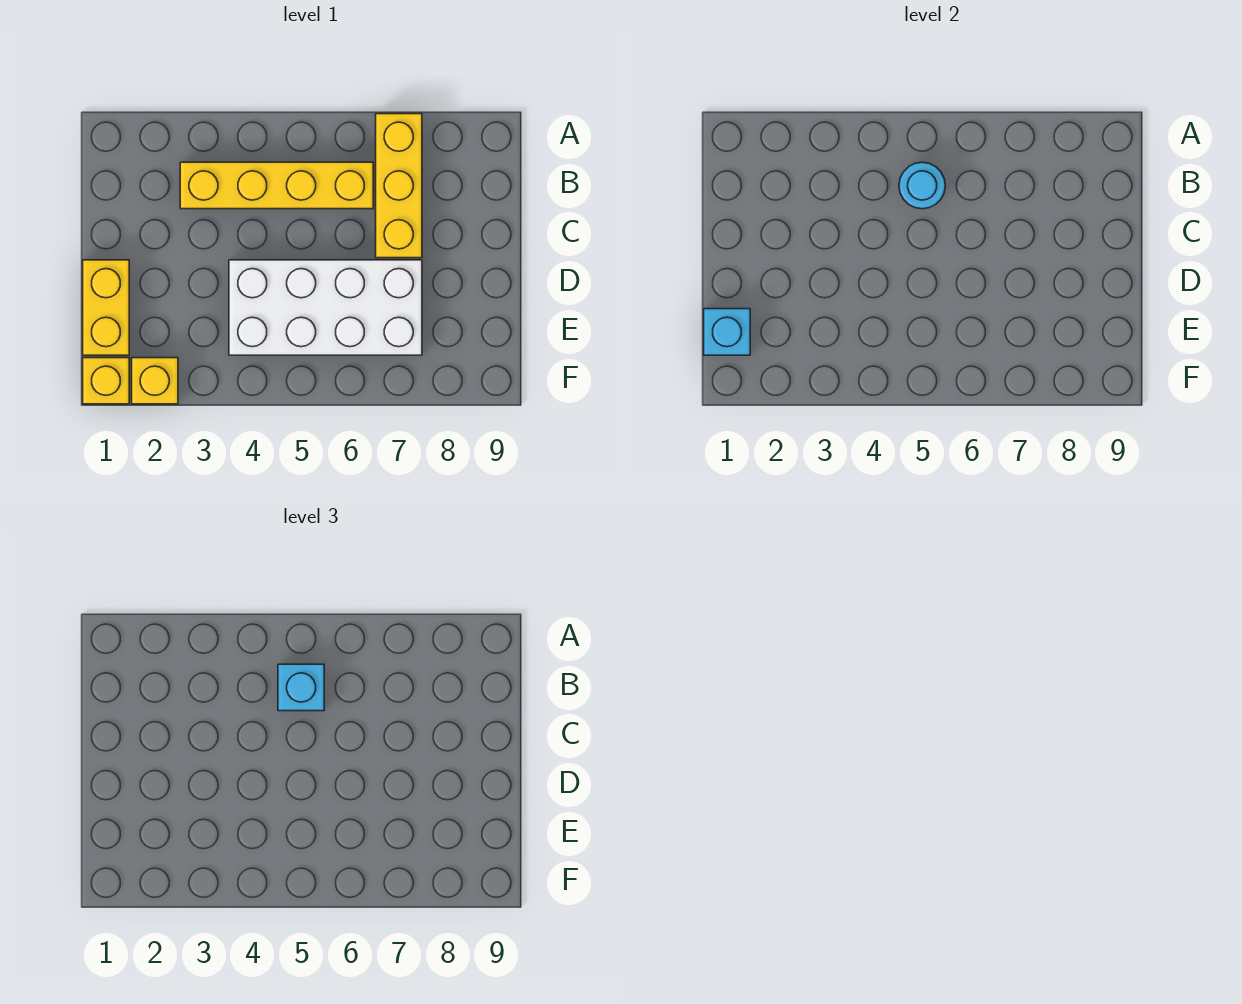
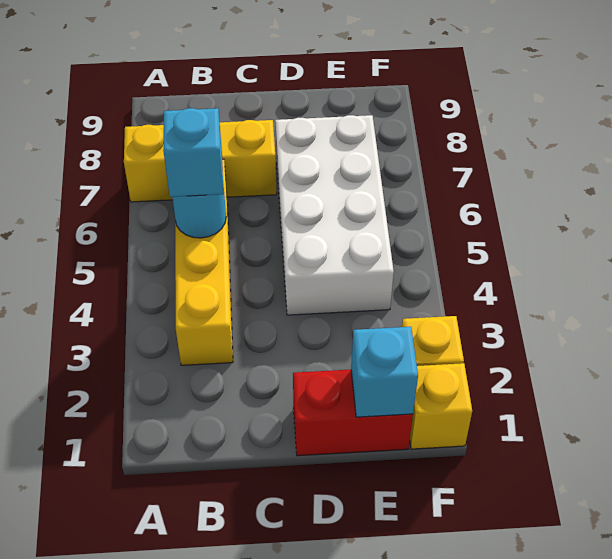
yellow brick D1:E1 level 1 -> red brick D1:E1 level 1

